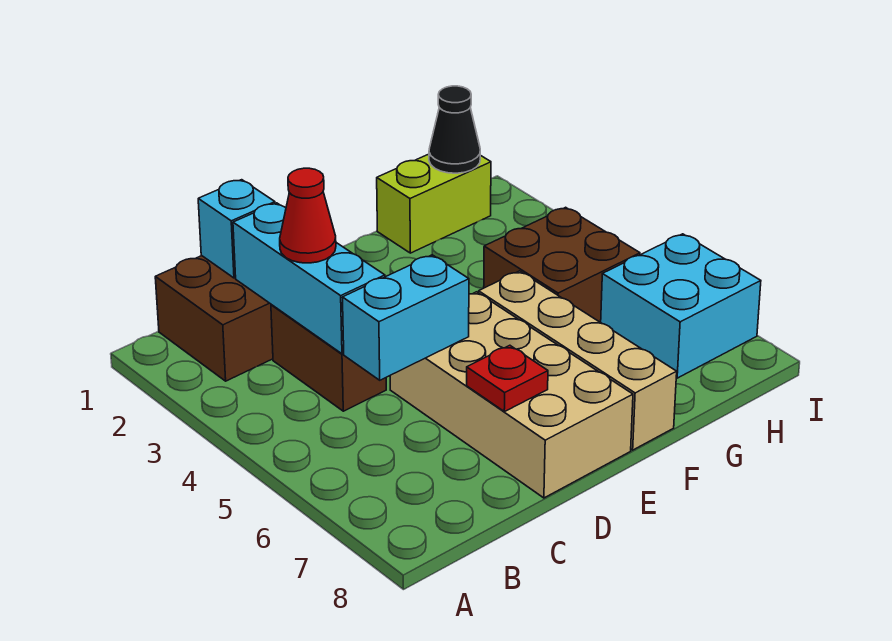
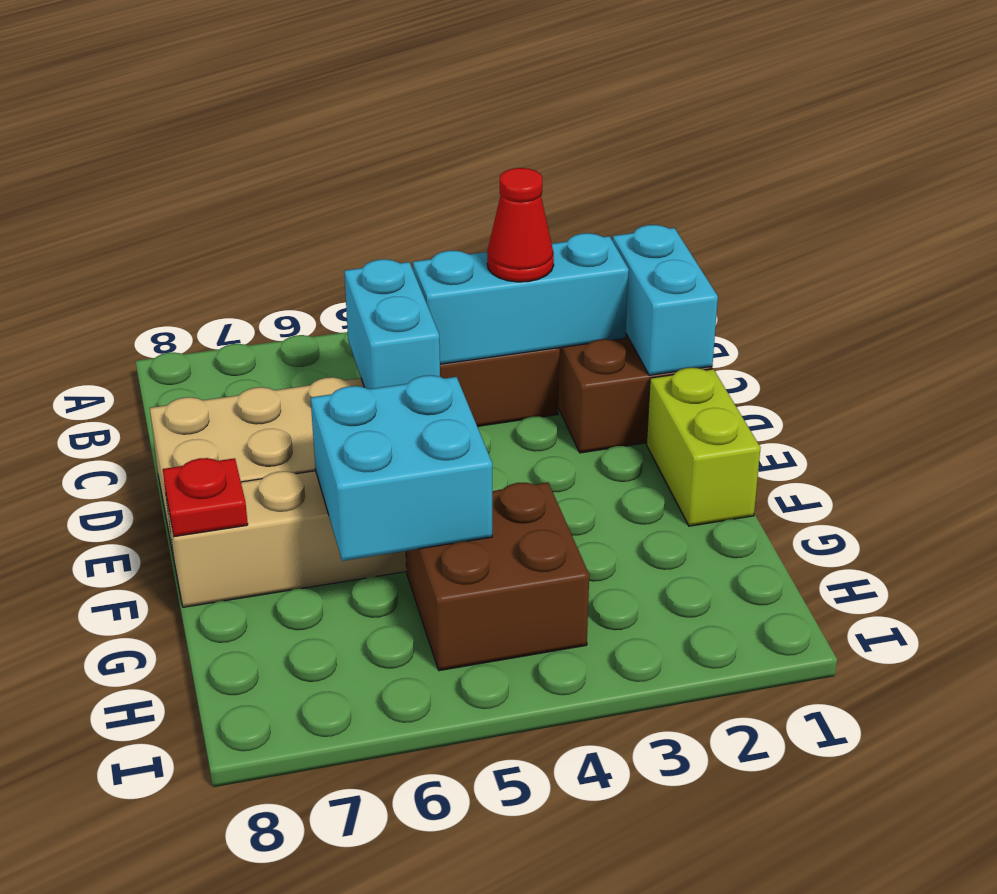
cyan brick C1 level 2 -> cyan brick C1:D1 level 2
red plate D7 level 2 -> red plate F8 level 2
lime brick G1:H1 level 1 -> lime brick E1:F1 level 1
black cone H1 level 2 -> none
cyan brick H6:I7 level 1 -> cyan brick F5:G6 level 2

